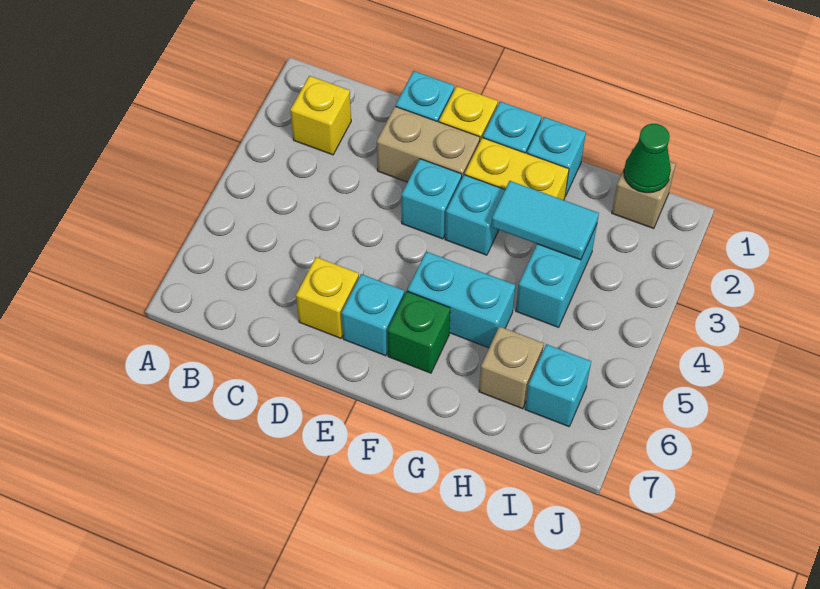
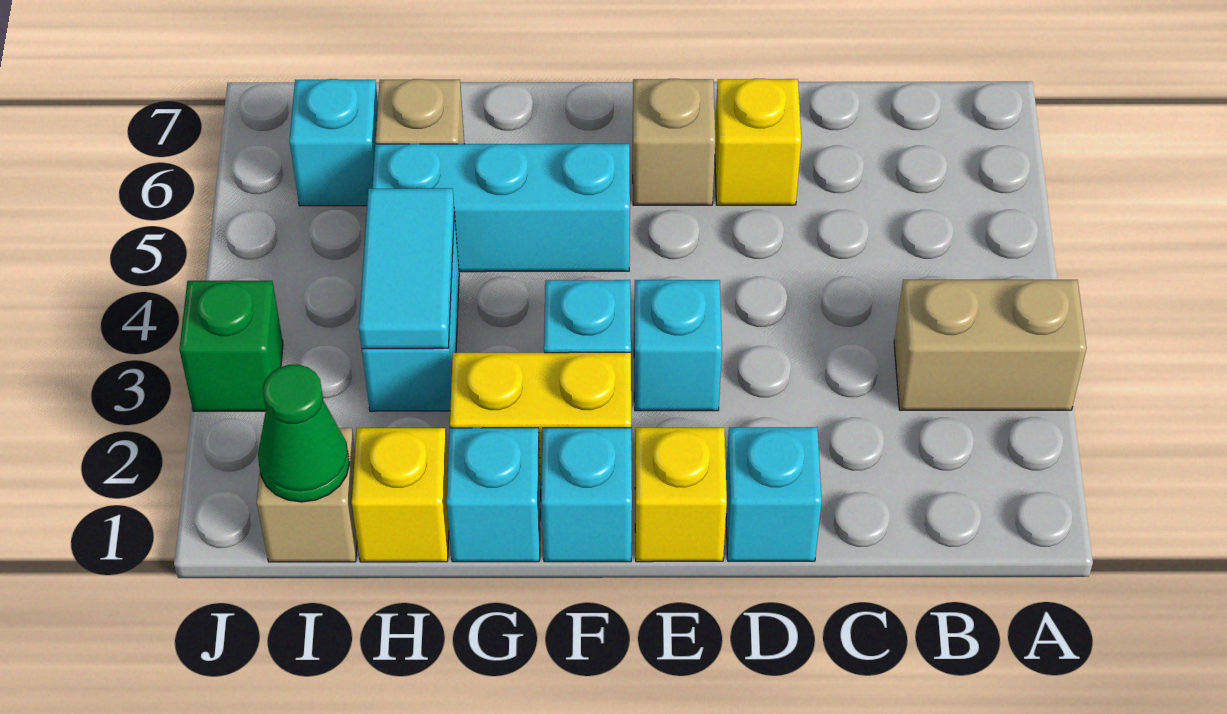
yellow brick B2 level 1 -> yellow brick H1 level 1
tan brick D2:E2 level 1 -> tan brick A3:B3 level 1
cyan brick E6 level 1 -> tan brick E6 level 1
cyan brick F5:G5 level 1 -> cyan brick F5:H5 level 1
green brick F6 level 1 -> green brick J3 level 1
cyan tile G3:H3 level 2 -> cyan tile H3:H4 level 2

